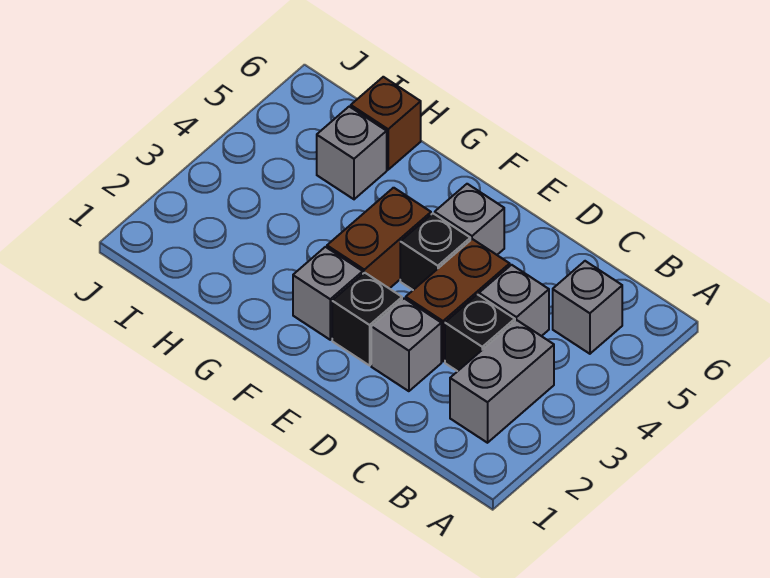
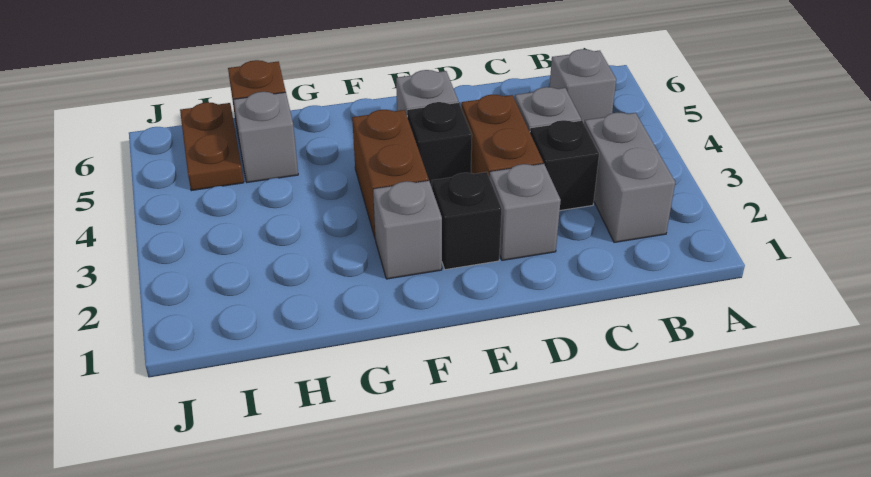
none -> brown plate I5:I6 level 1

